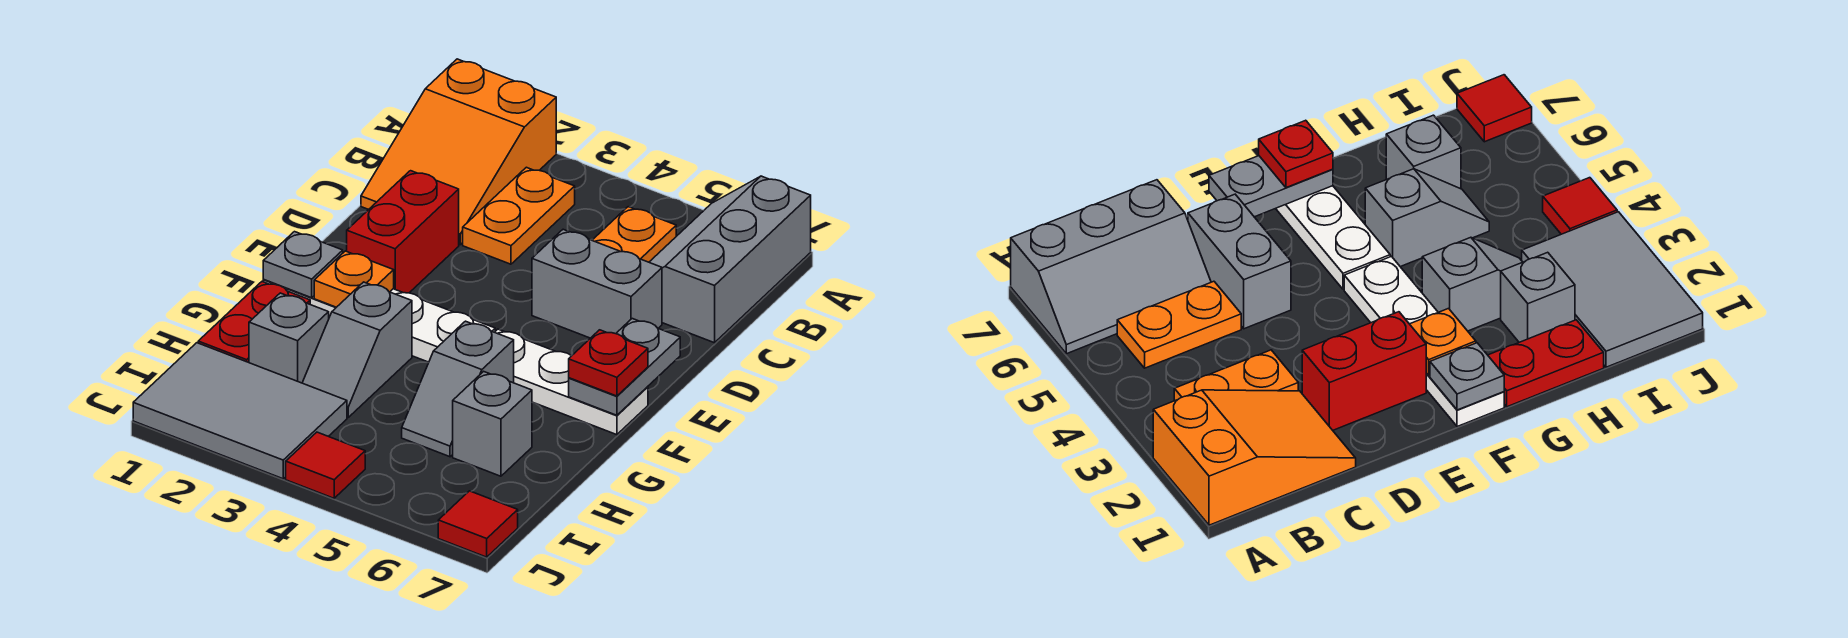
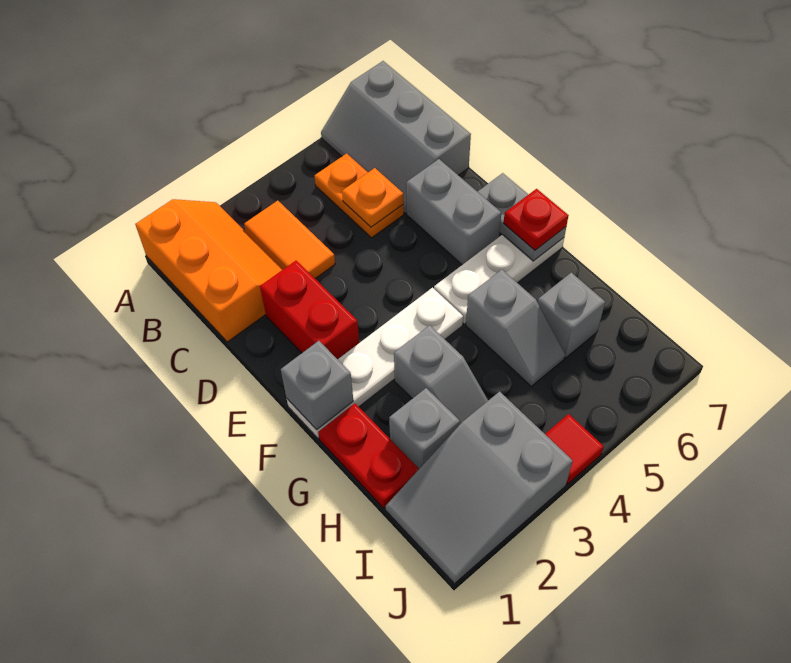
orange slope A1:C2 level 1 top A -> orange slope A1:C2 level 1 top 1
orange plate B3:C3 level 1 -> orange tile B3:C3 level 1
grey brick D5:D6 level 1 -> grey brick D6:E6 level 1
grey plate F1 level 2 -> grey brick F1 level 2
orange plate F2 level 2 -> orange plate C5 level 2
grey tile I1:J3 level 1 -> grey slope I1:J3 level 1 top 3
red tile J7 level 1 -> none

